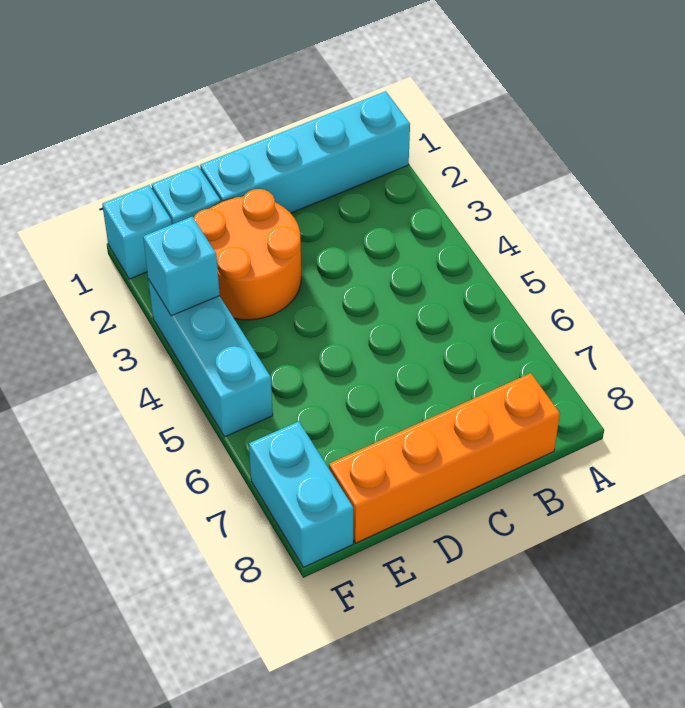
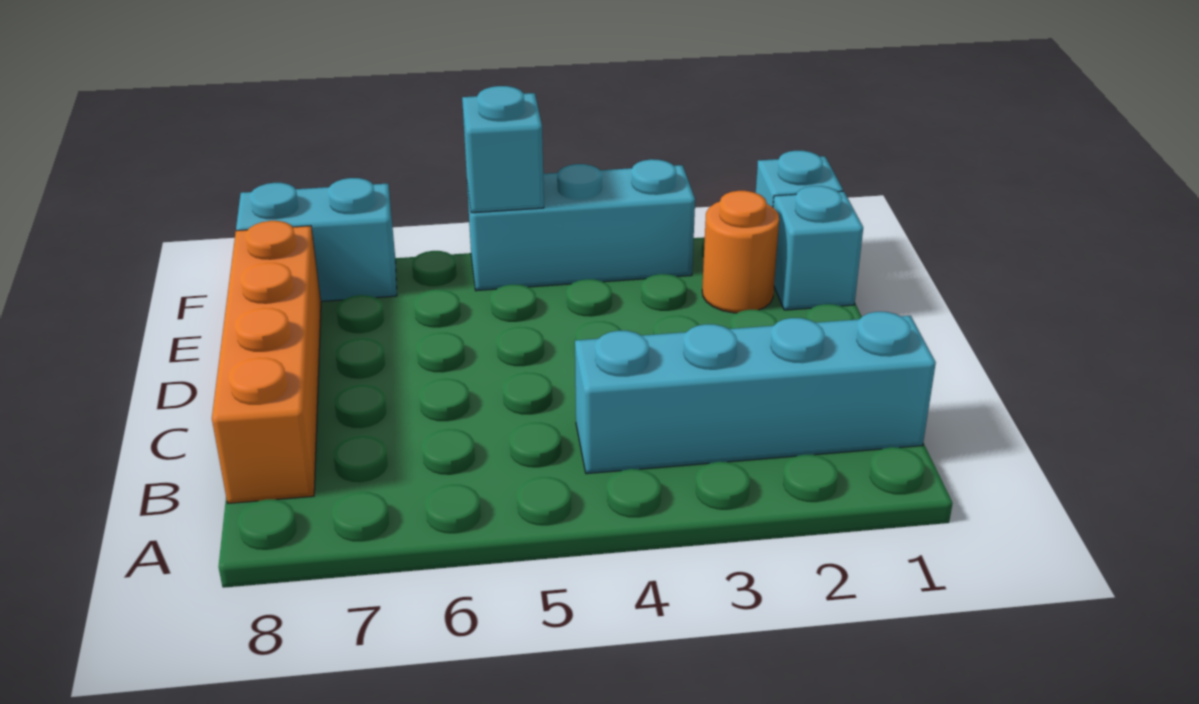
cyan brick A1:D1 level 1 -> cyan brick B1:B4 level 1
orange round brick D2:E3 level 1 -> orange round brick E2 level 1
cyan brick F3 level 2 -> cyan brick F5 level 2

